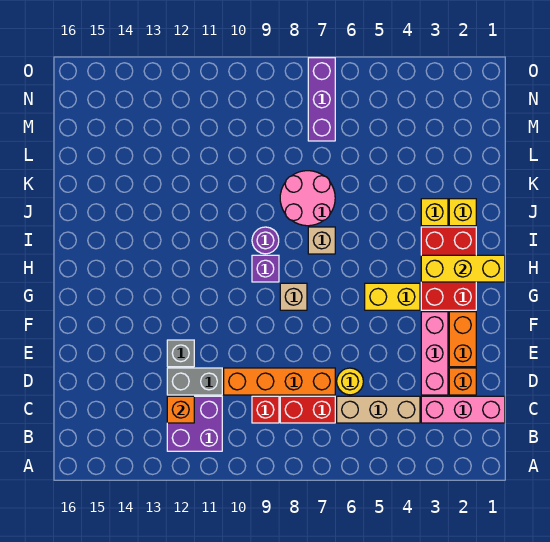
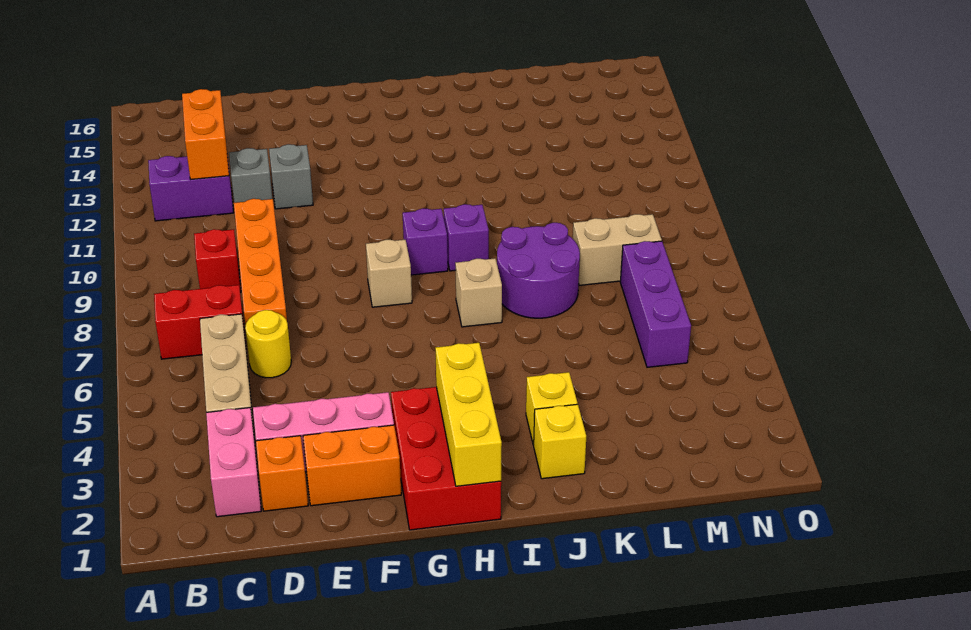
purple brick B11:C12 level 1 -> purple brick B12:C12 level 1
pink brick C1:C3 level 1 -> pink brick C2:C3 level 1
red brick C7:C8 level 1 -> red brick B7:C7 level 1
orange brick C12 level 2 -> orange brick C12:C13 level 2
grey brick D11:D12 level 1 -> grey brick D12 level 1
red brick G2:I3 level 1 -> red brick G1:H3 level 1
yellow brick G4:G5 level 1 -> none
purple round brick I9 level 1 -> purple brick I9 level 1
pink round brick J7:K8 level 1 -> purple round brick J7:K8 level 1
none -> tan brick L8:M8 level 1
purple brick M7:O7 level 1 -> purple brick M5:M7 level 1

